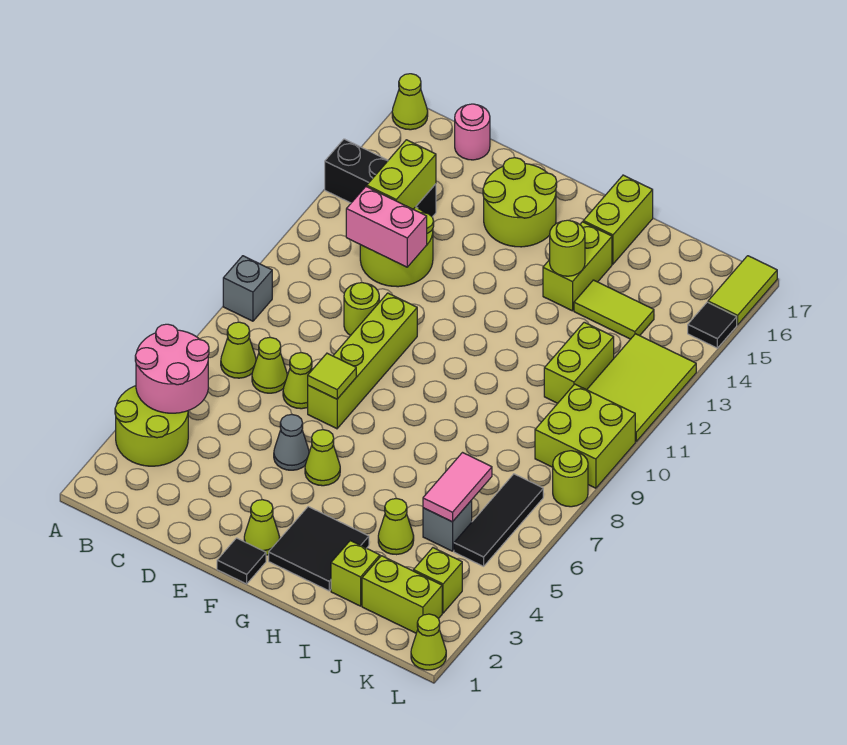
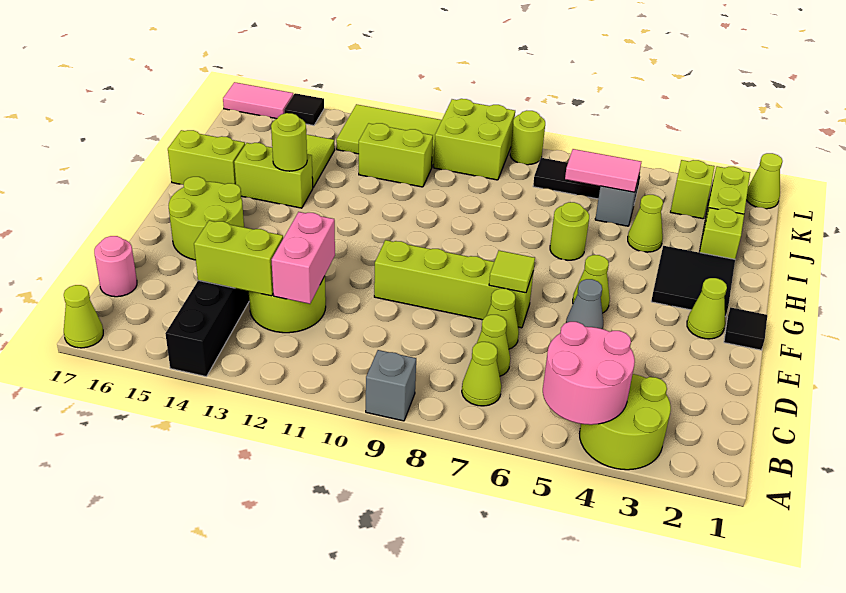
lime round brick D10 level 1 -> lime round brick H6 level 1
lime tile L16:L17 level 1 -> pink tile L16:L17 level 1

